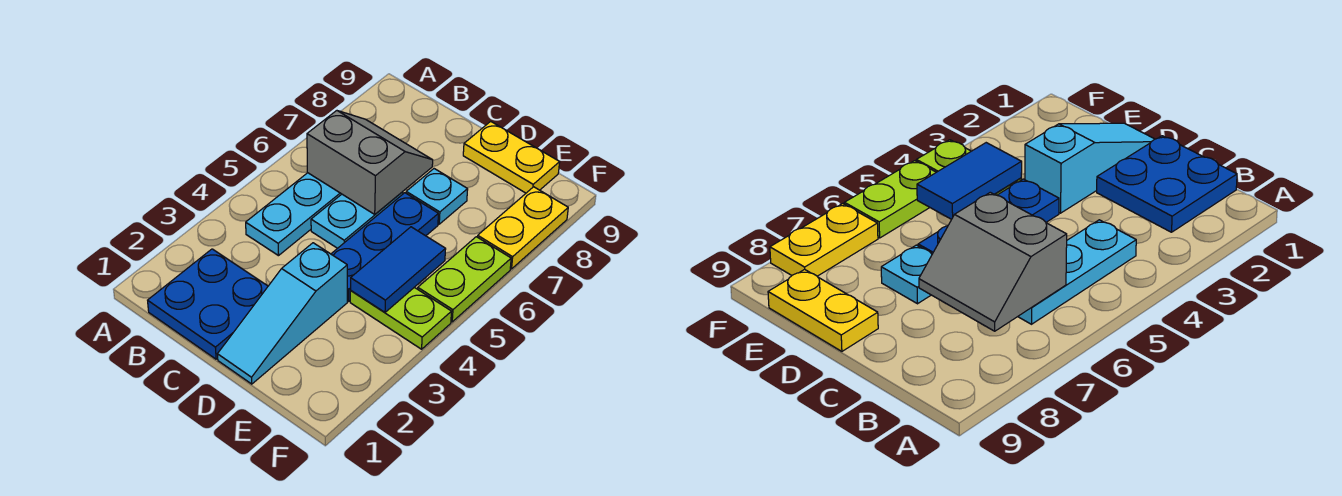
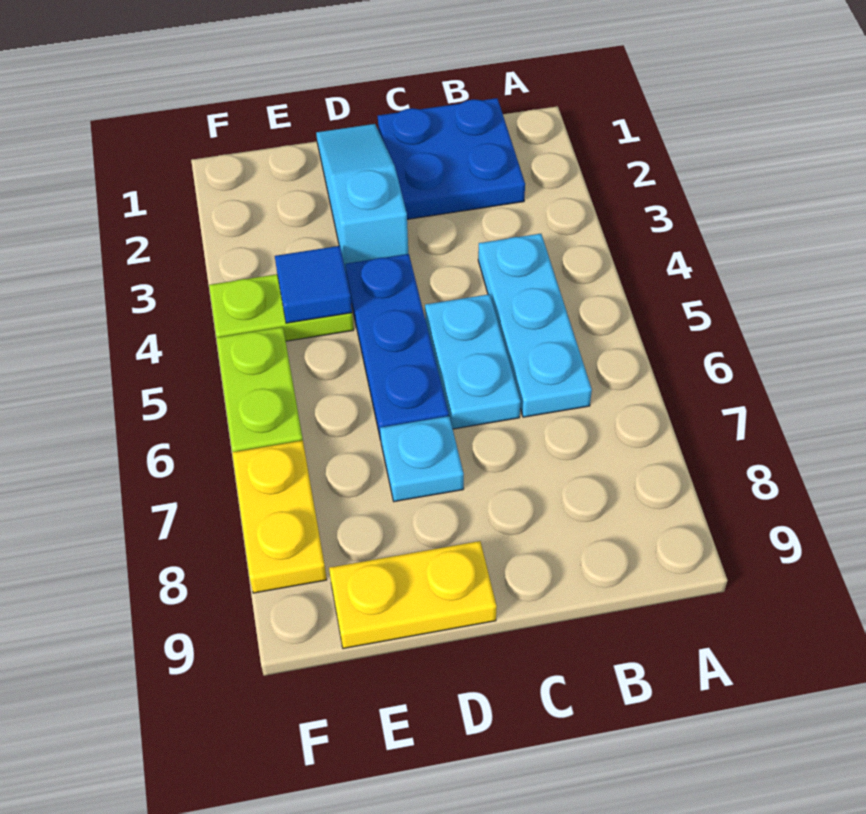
grey slope B6:C7 level 2 top 6 -> none
blue tile E4:E5 level 2 -> blue tile E4 level 2

